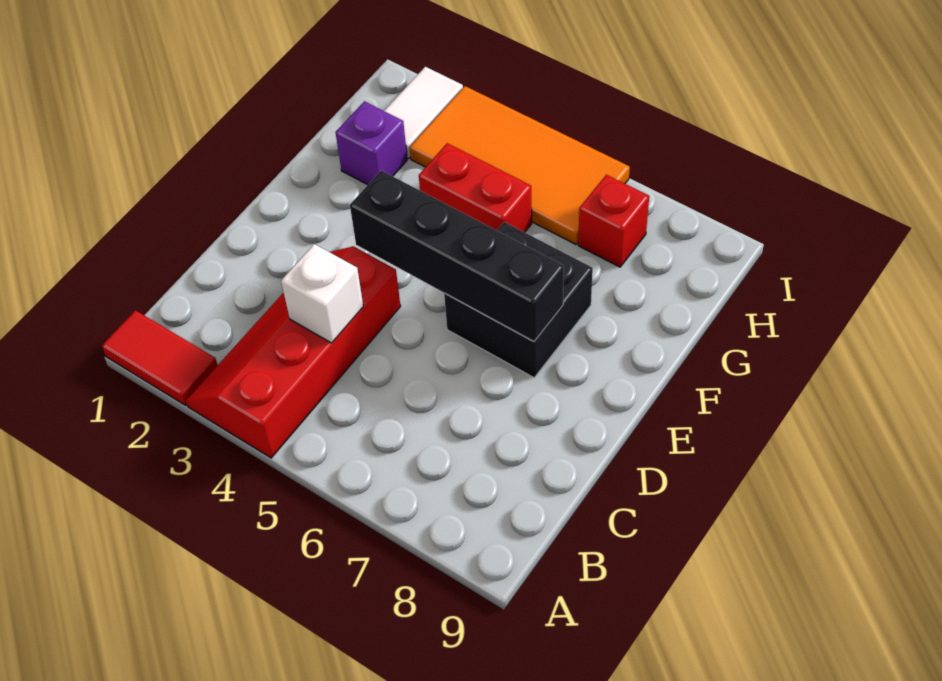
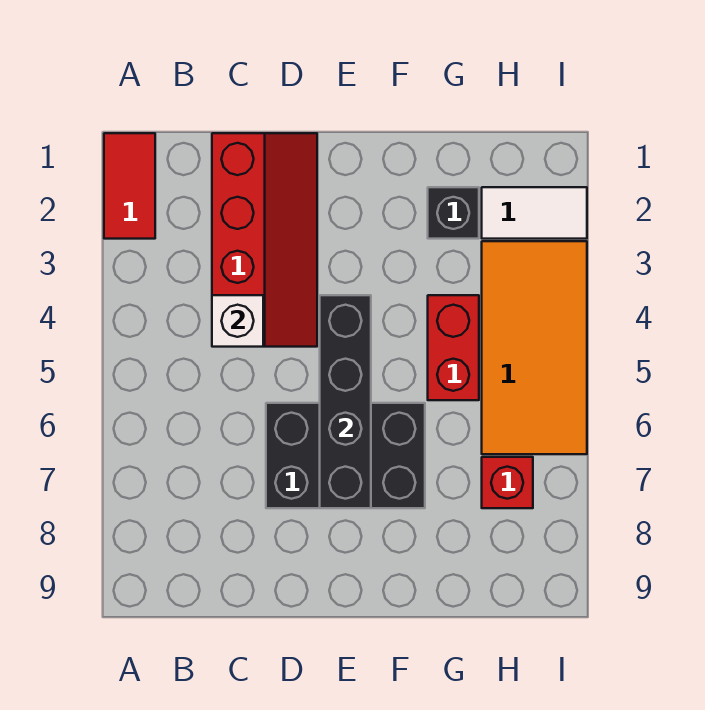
red slope A3:D4 level 1 top 4 -> red slope C1:D4 level 1 top C
black brick E6:F7 level 1 -> black brick D6:F7 level 1
purple brick G2 level 1 -> black brick G2 level 1

